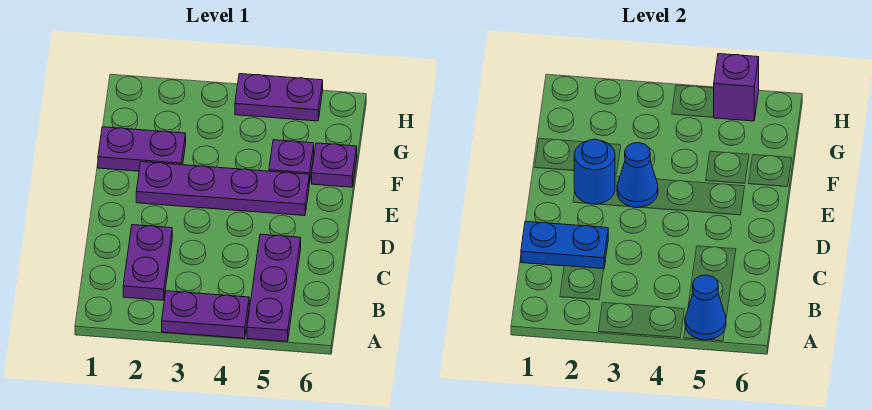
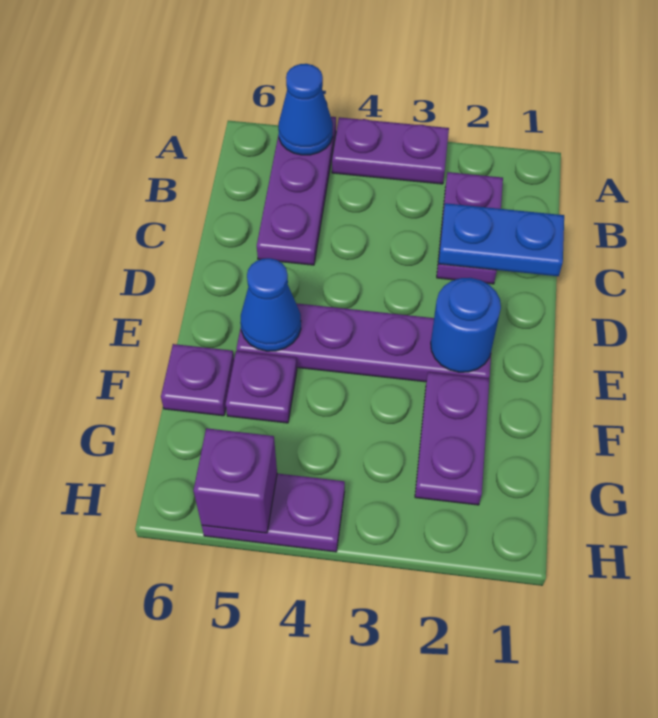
blue cone E3 level 2 -> blue cone E5 level 2
purple plate F1:F2 level 1 -> purple plate F2:G2 level 1

